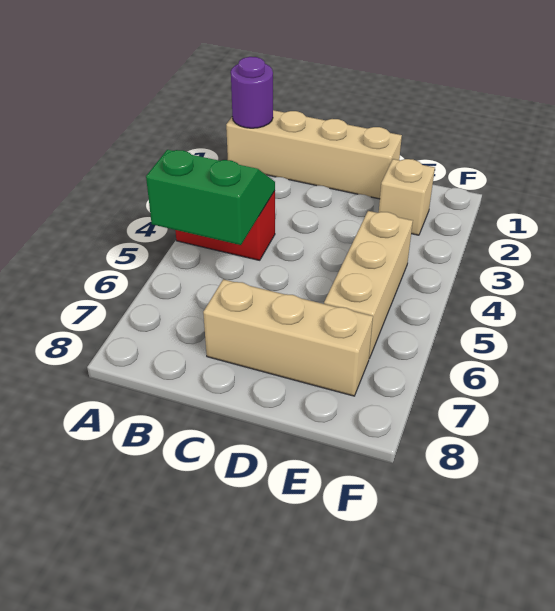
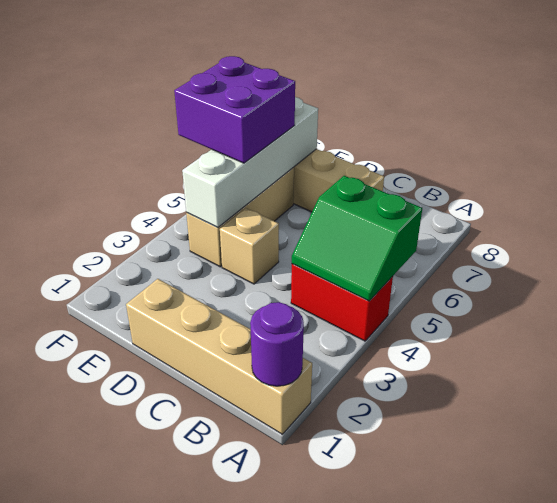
tan brick E2 level 1 -> tan brick D4 level 1
none -> white brick E4:E7 level 2
none -> purple brick E5:F6 level 3

